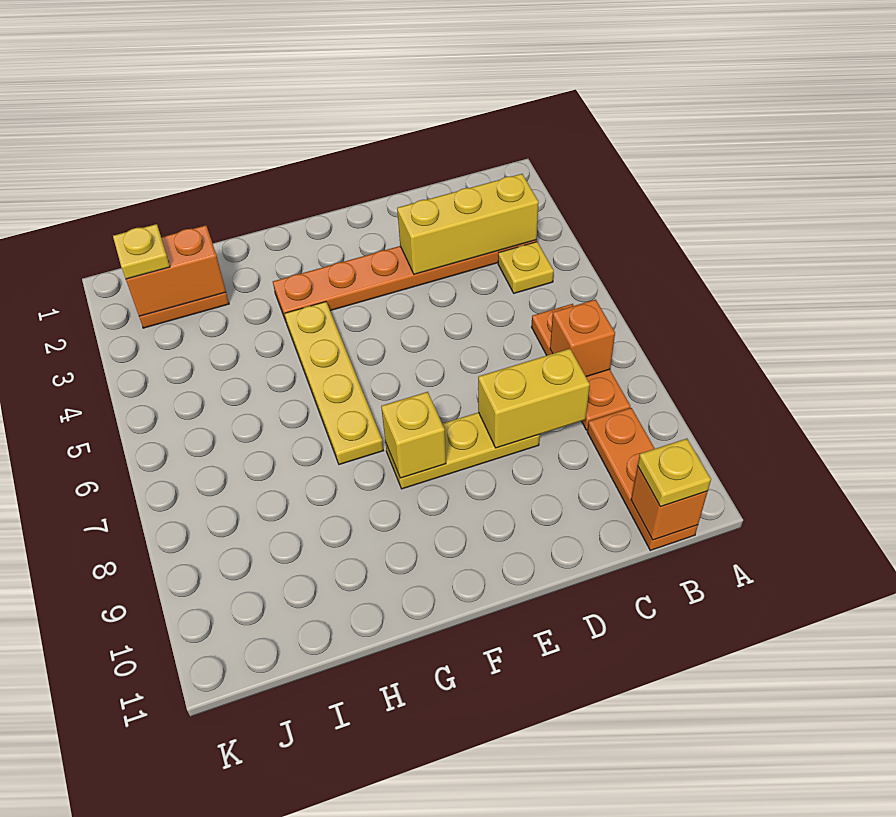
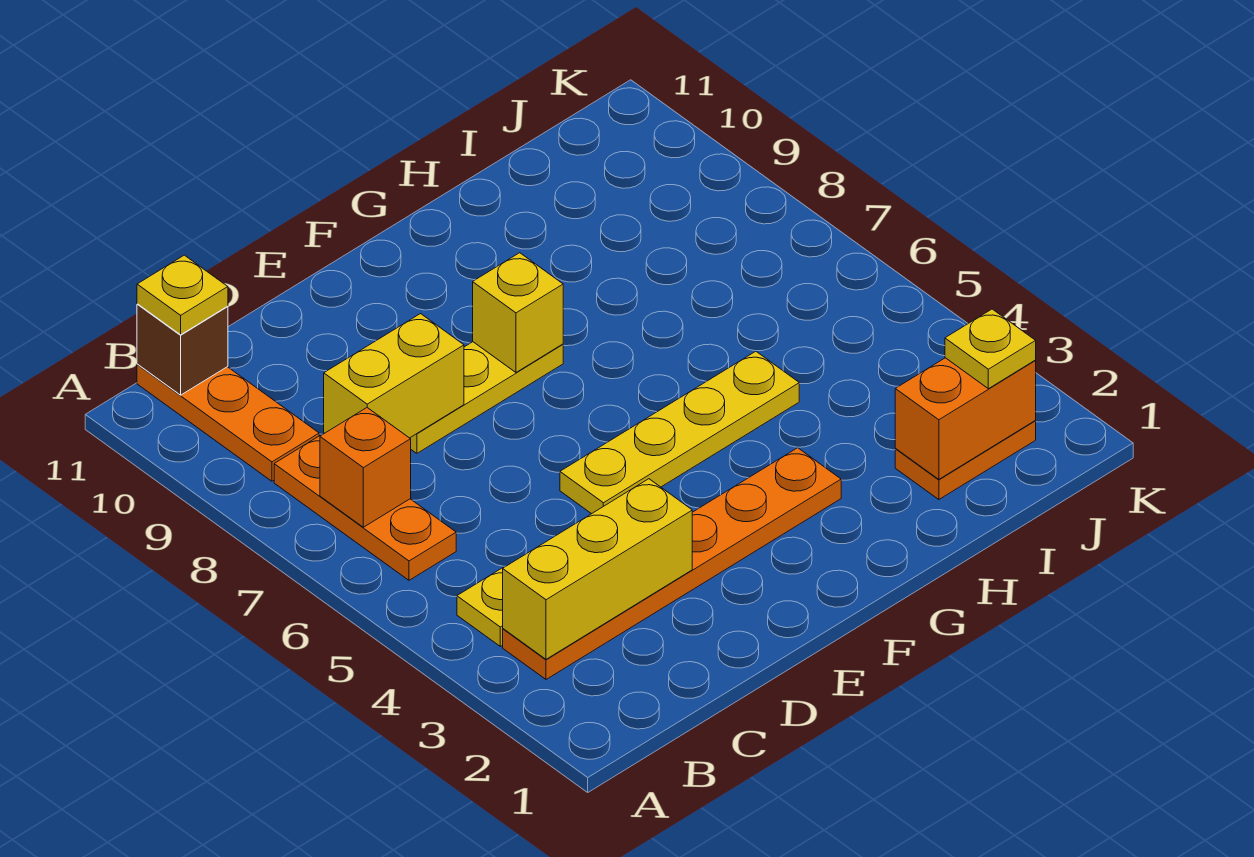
orange brick B11 level 2 -> brown brick B11 level 2
yellow plate G4:G7 level 1 -> yellow plate E5:H5 level 1

